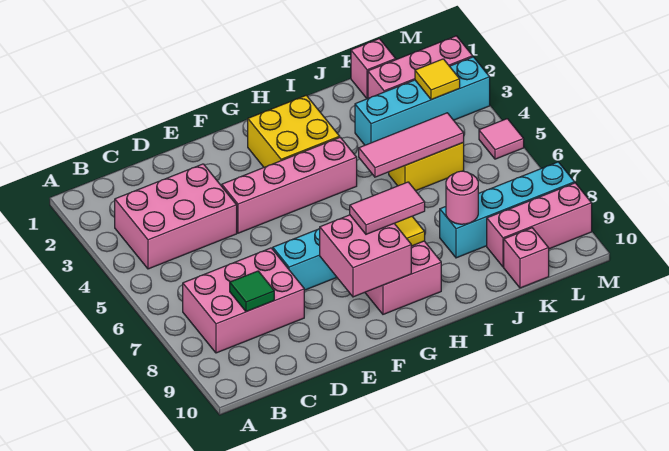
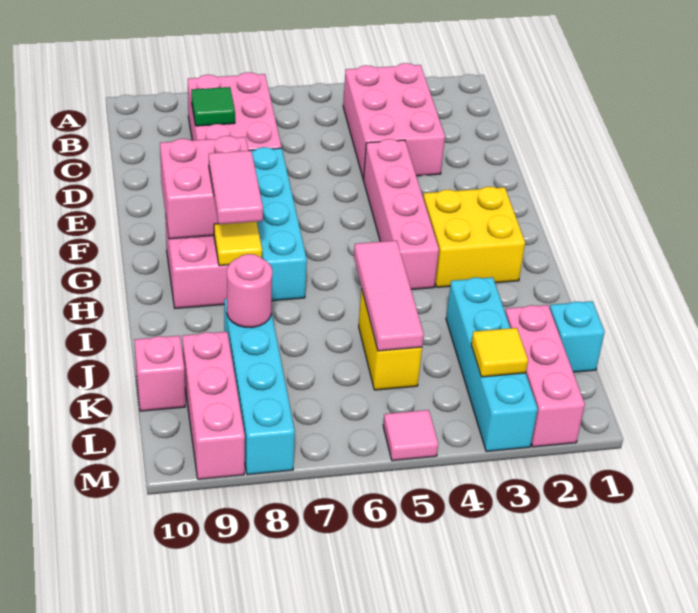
pink brick K1 level 1 -> cyan brick K1 level 1

